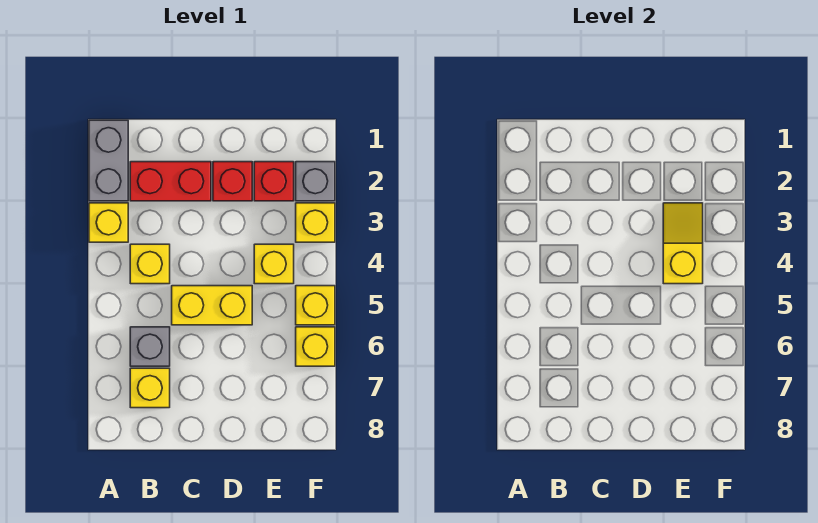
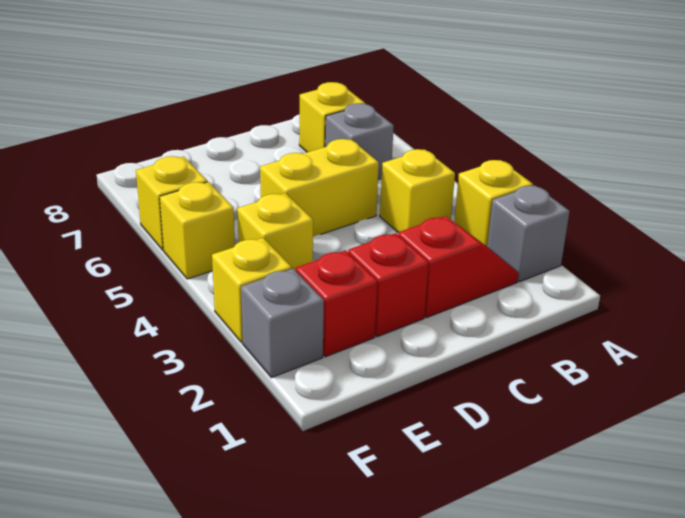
grey brick A1:A2 level 1 -> grey brick A2 level 1
red brick B2:C2 level 1 -> red slope B2:C2 level 1 top C
yellow slope E3:E4 level 2 top 4 -> none

